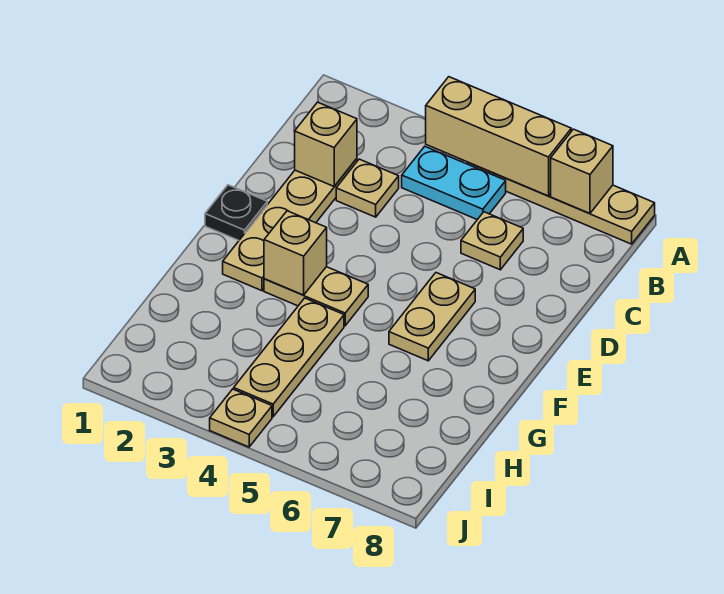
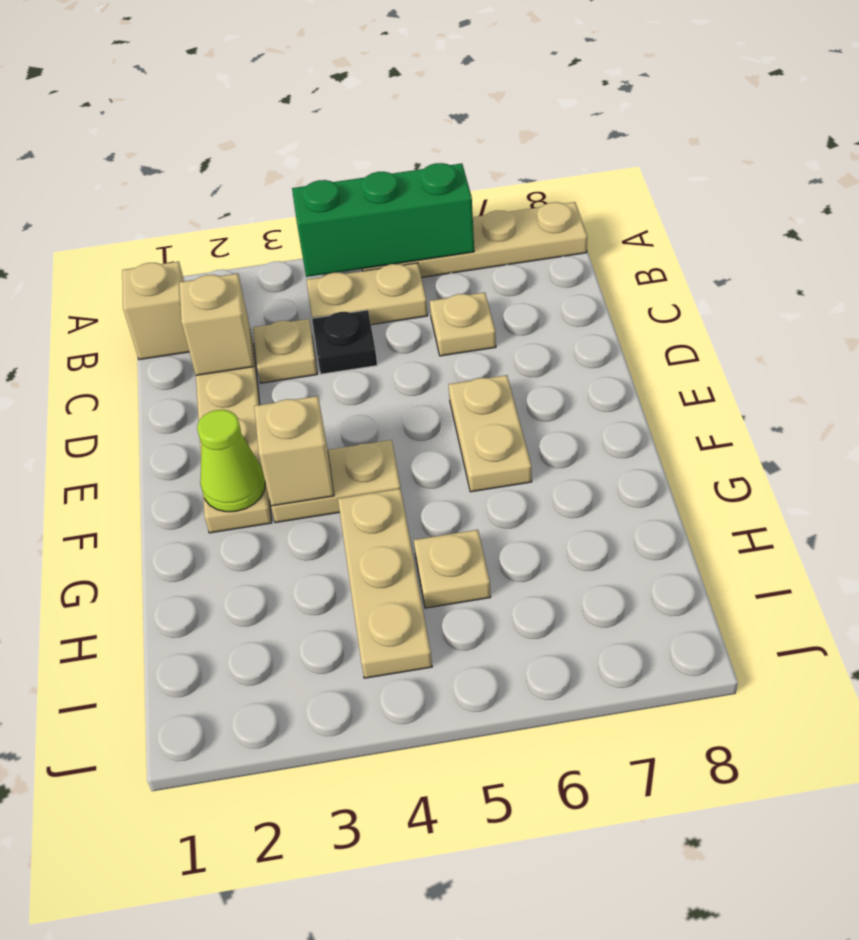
tan brick A4:A6 level 2 -> green brick A4:A6 level 2
tan brick A7 level 2 -> tan brick B1 level 1
cyan plate B4:B5 level 1 -> tan plate B4:B5 level 1
black plate E1 level 1 -> black plate C4 level 1
none -> lime cone F2 level 2
tan plate J4 level 1 -> tan plate H5 level 1

